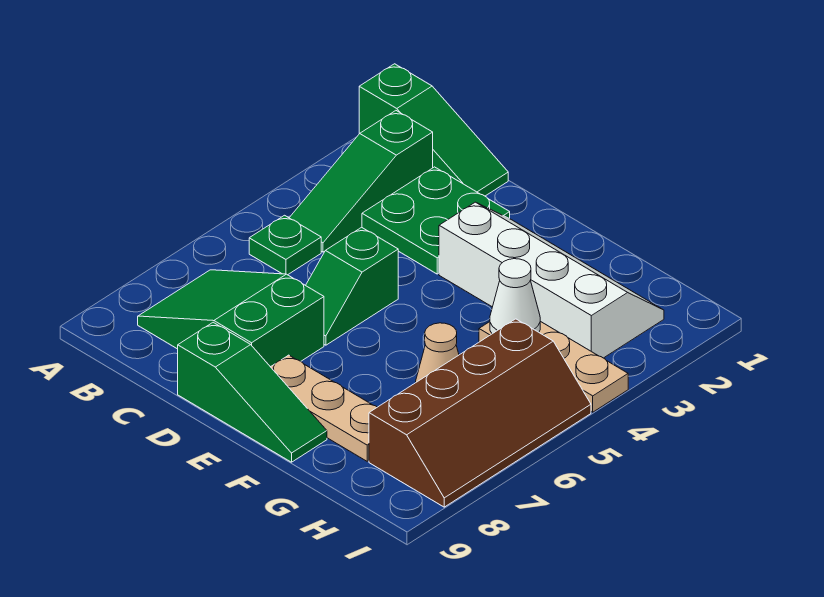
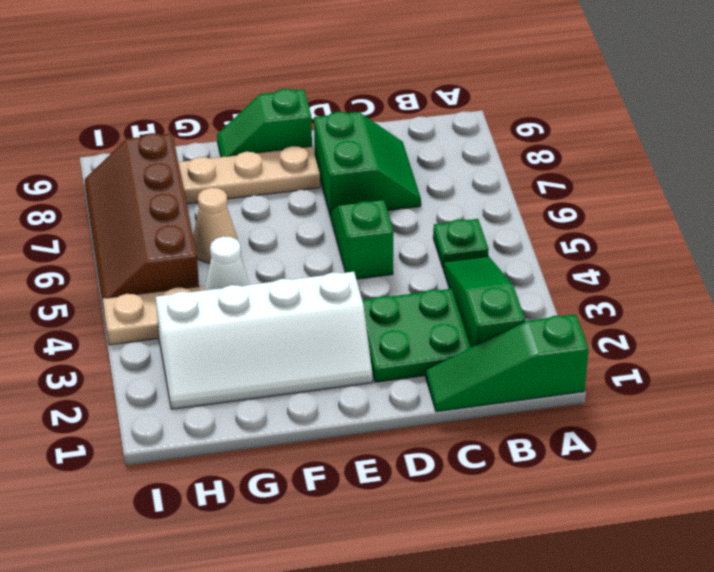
green slope B7:D8 level 1 top D -> green slope C7:D8 level 1 top D
green slope D9:F9 level 1 top D -> green slope E9:F9 level 1 top E

